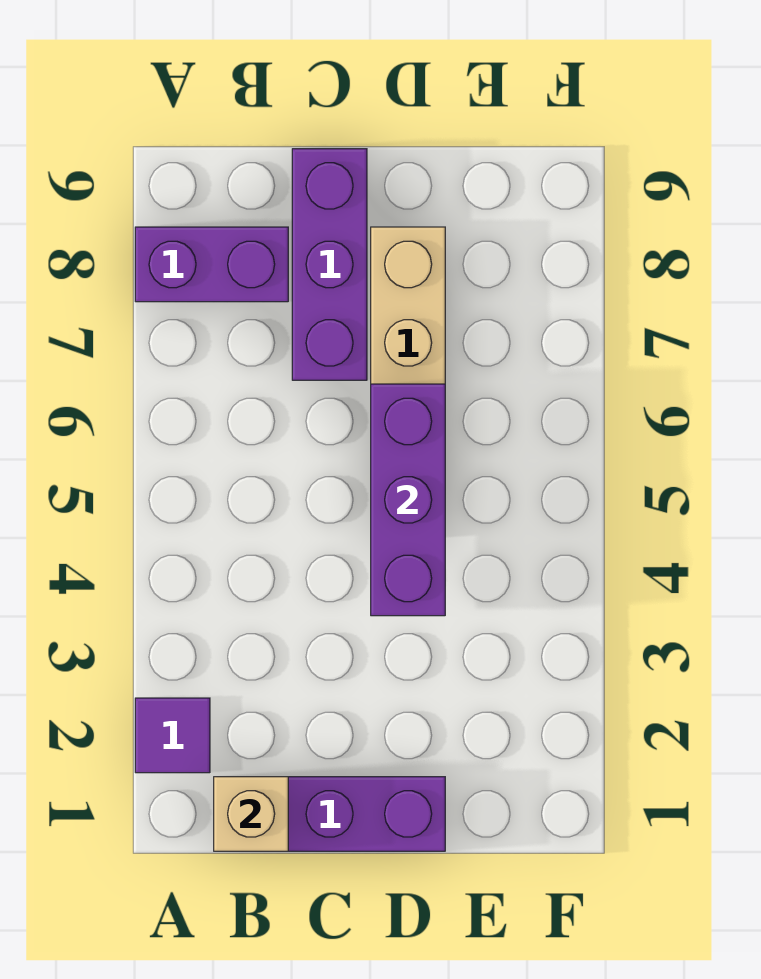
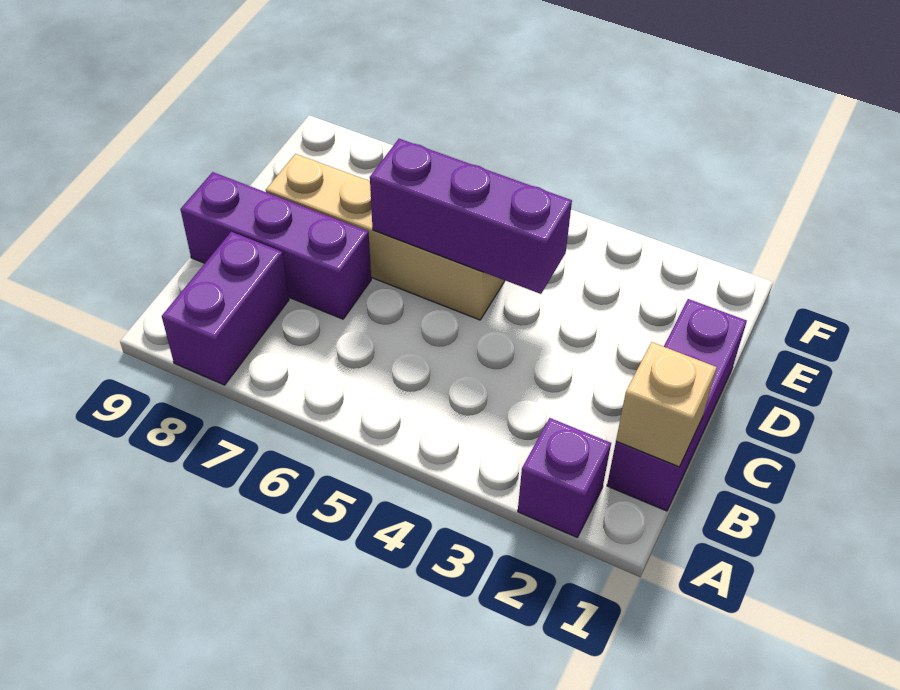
purple tile A2 level 1 -> purple brick A2 level 1

